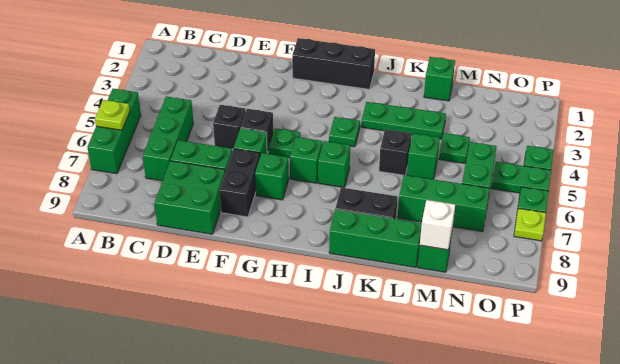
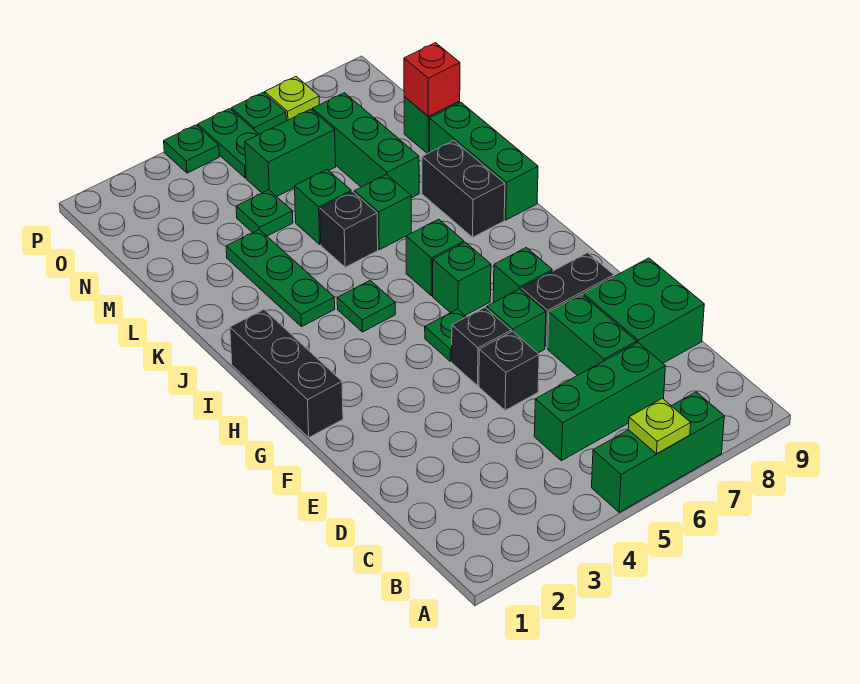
green brick L1 level 1 -> green brick K6 level 1
white brick M9 level 2 -> red brick M9 level 2

